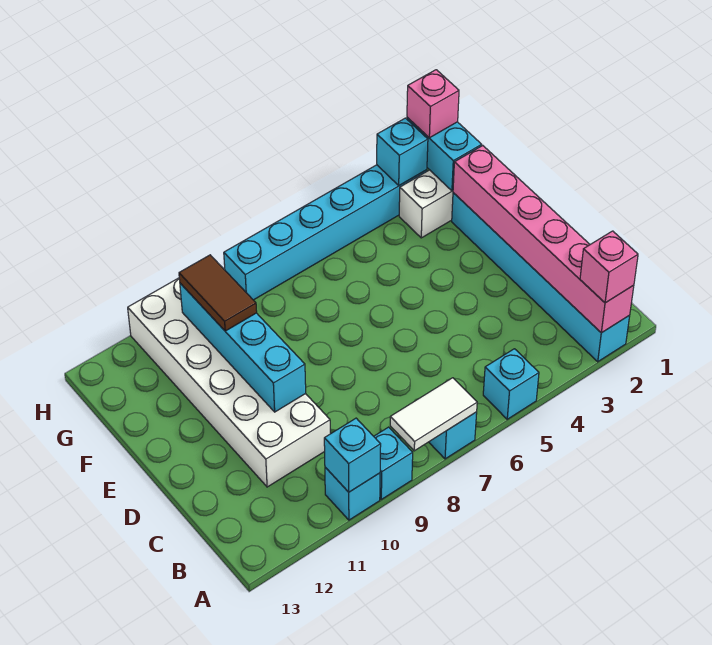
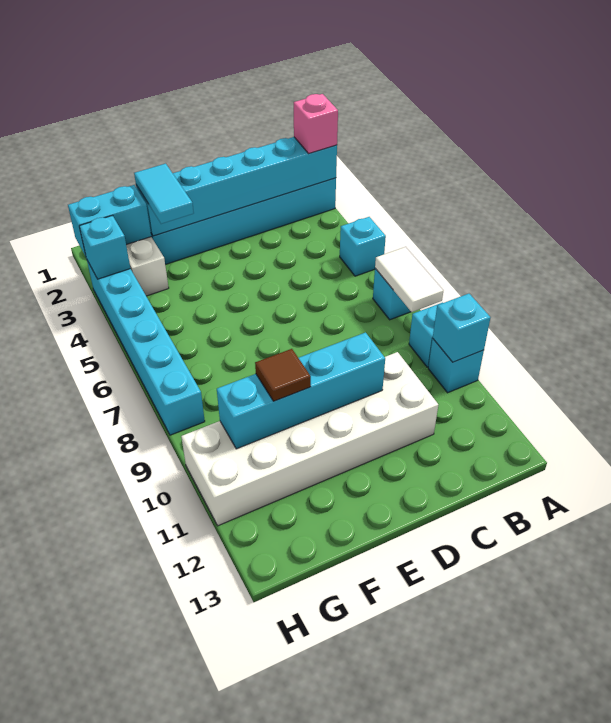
pink brick A2:F2 level 2 -> cyan brick A2:F2 level 2
none -> cyan tile F2:F3 level 3
brown tile F10:G10 level 3 -> brown tile F10 level 3
pink brick H2 level 3 -> none

